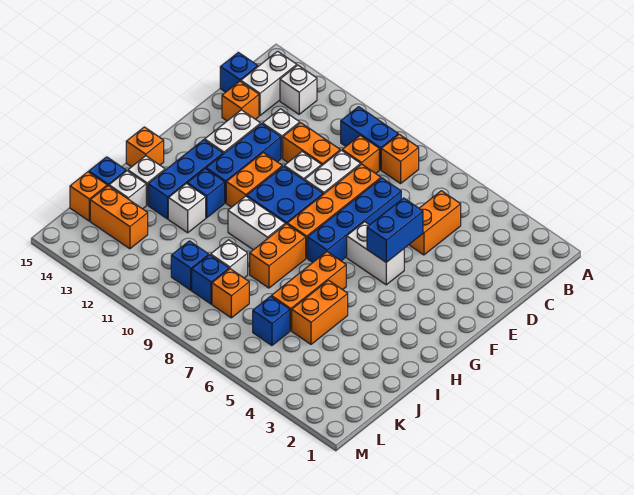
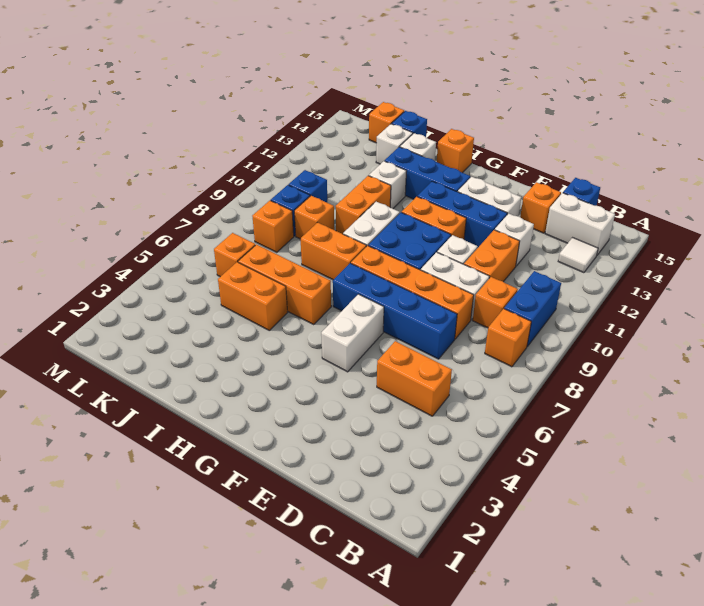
white brick B13 level 1 -> white tile B13 level 1
blue brick E5:F5 level 2 -> none
blue brick H12 level 1 -> none
white brick J9 level 1 -> orange brick J9 level 1
blue brick K6 level 1 -> orange brick K6 level 1
orange brick K13:K14 level 1 -> orange brick I10:I11 level 1

